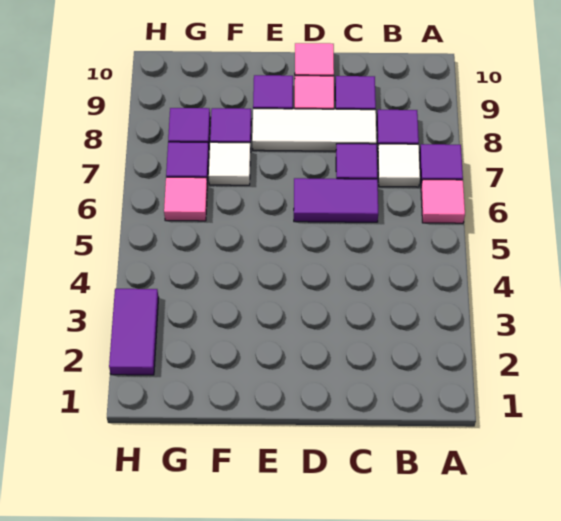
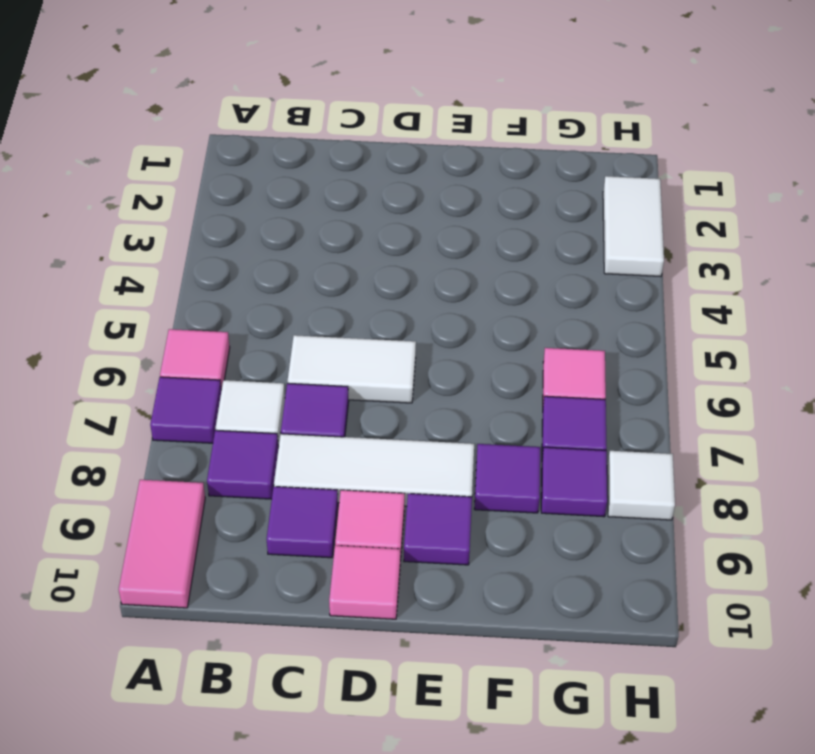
none -> pink tile A9:A10 level 1
purple tile C6:D6 level 1 -> white tile C6:D6 level 1
white tile F7 level 1 -> white tile H8 level 1
purple tile H2:H3 level 1 -> white tile H2:H3 level 1

